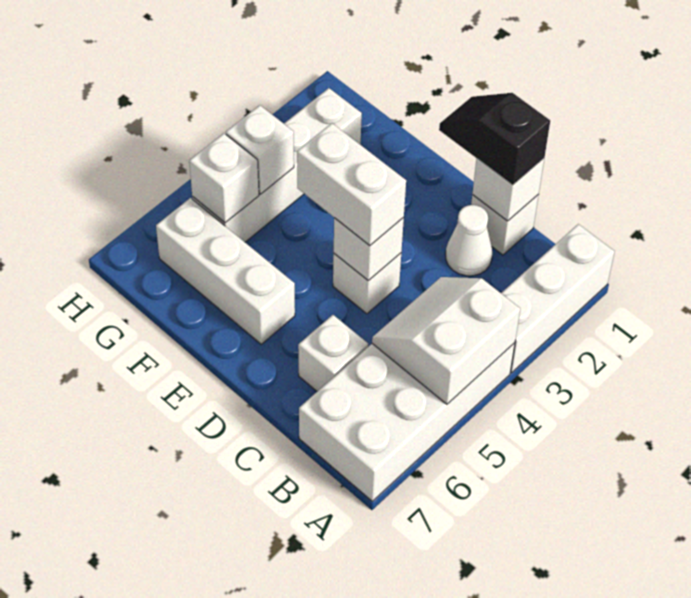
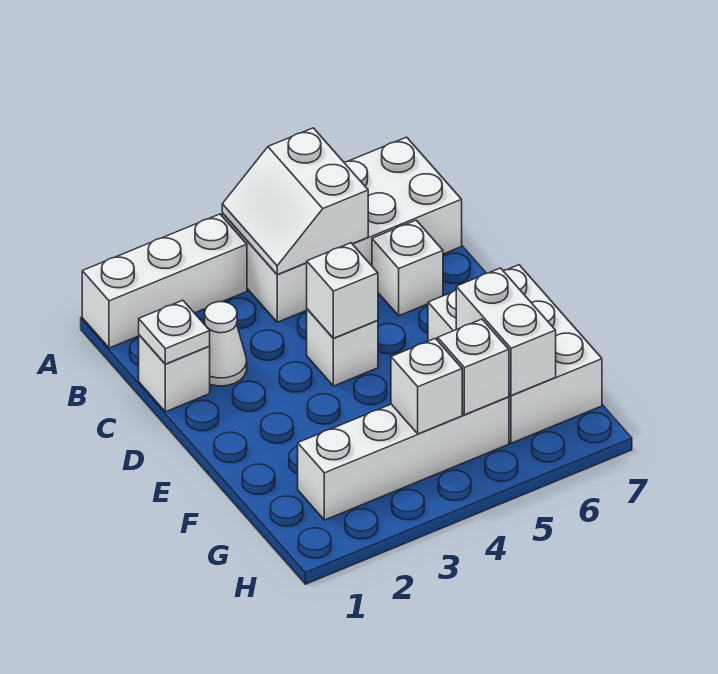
white slope A4:B5 level 2 top A -> white slope A4:B5 level 2 top 5
white brick C1 level 2 -> white plate C1 level 2
black slope C1:D1 level 3 top C -> none
white brick D4:E4 level 3 -> white brick F6:G6 level 2
white brick E6:G6 level 1 -> white brick E6:G7 level 1

